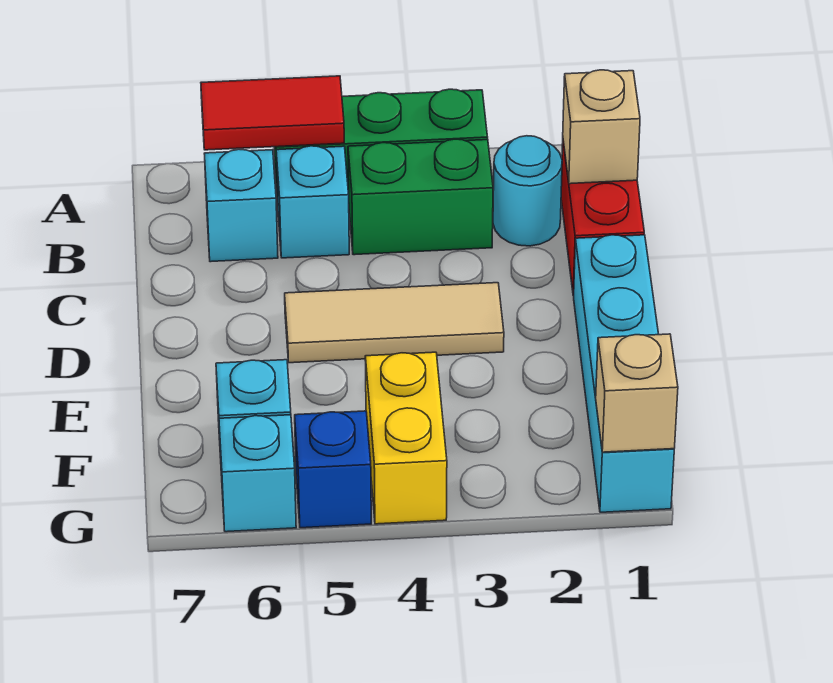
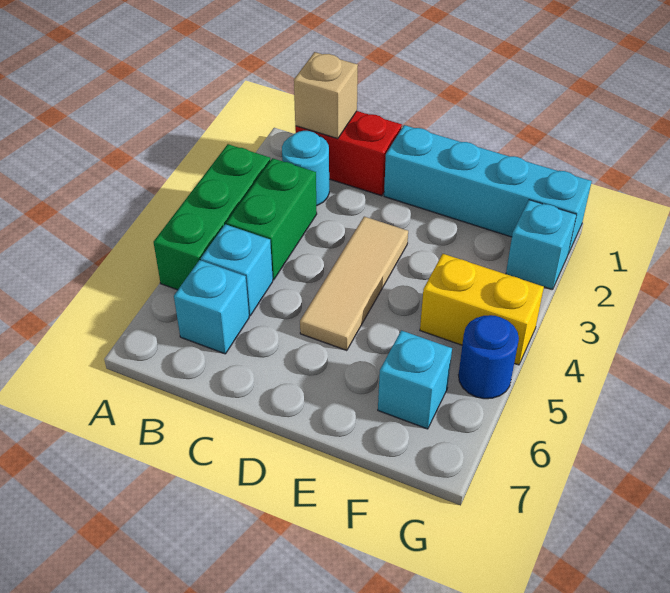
red tile A5:A6 level 2 -> none
tan brick G1 level 2 -> none
blue brick G5 level 1 -> blue round brick G5 level 1
cyan brick G6 level 1 -> cyan brick G2 level 1

